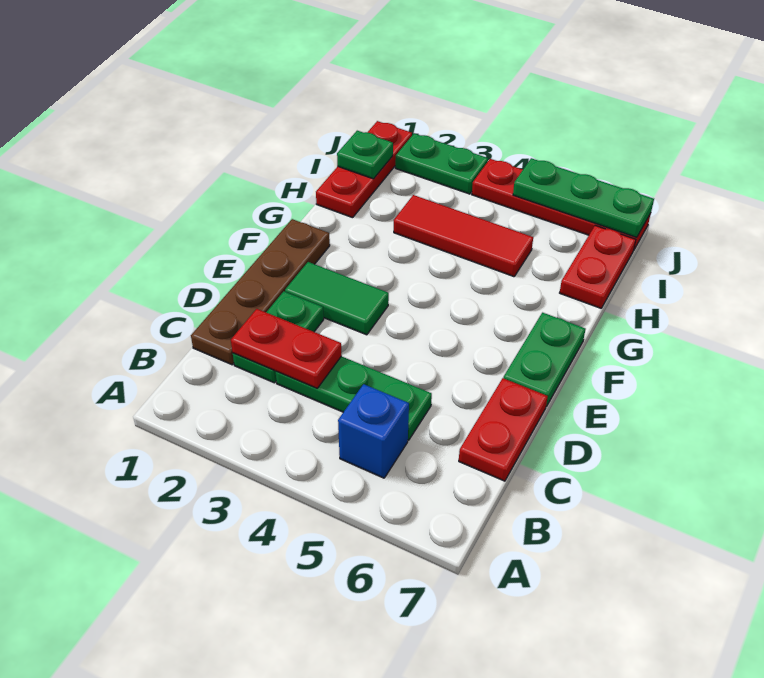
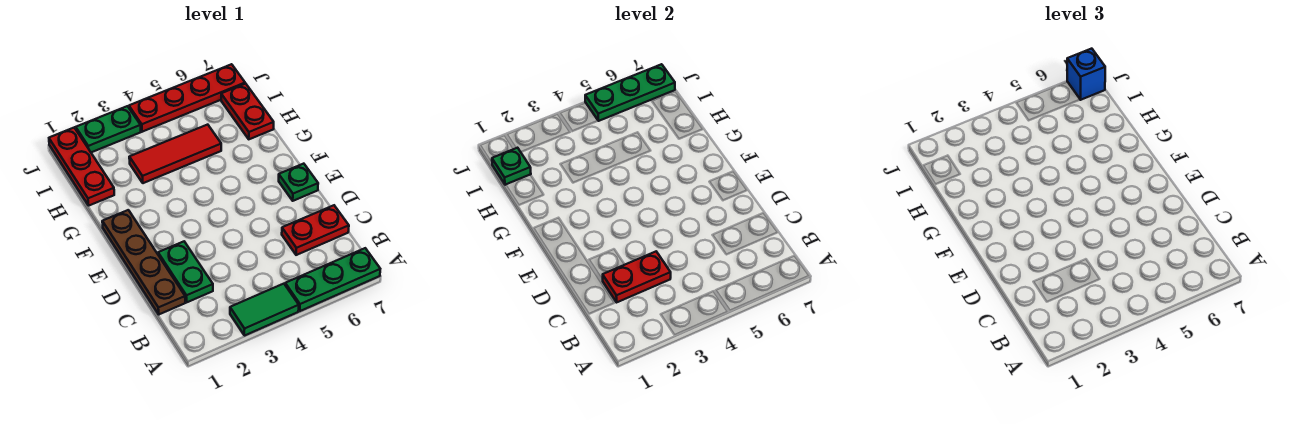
blue brick B5 level 1 -> blue brick J7 level 3
green plate C3:C5 level 1 -> green plate A5:A7 level 1
red plate C7:D7 level 1 -> red plate C6:C7 level 1
green tile E2:E3 level 1 -> green tile A3:A4 level 1
green plate E7:F7 level 1 -> green plate E7 level 1

